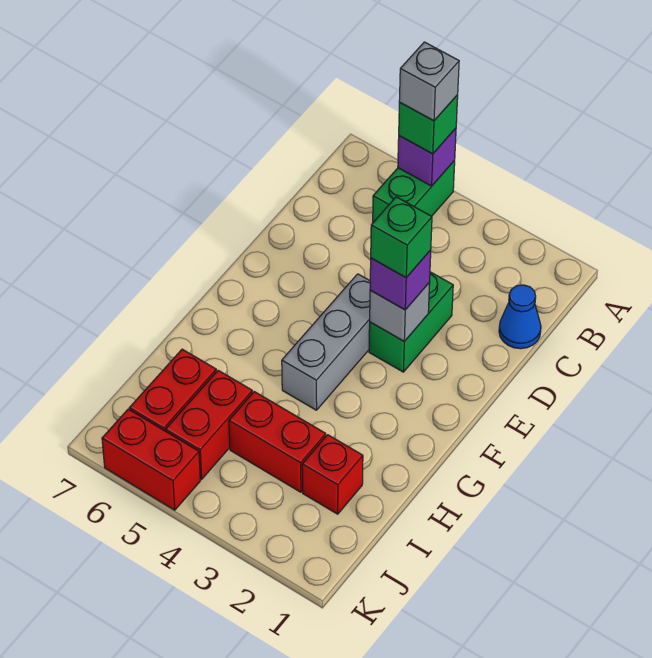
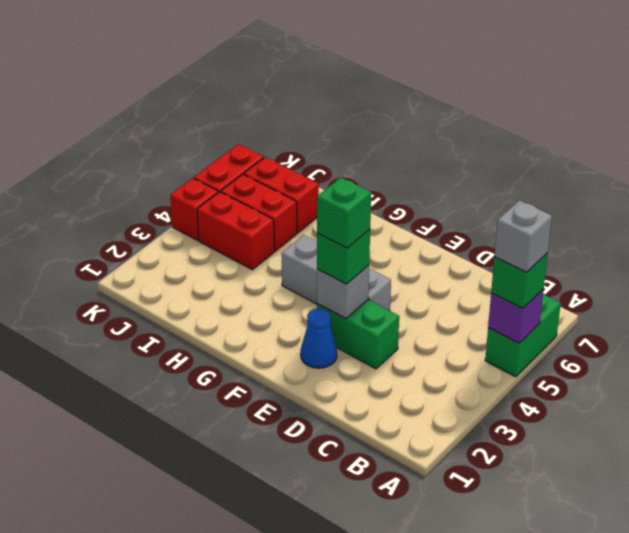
green brick A5:B5 level 1 -> green brick A5:A6 level 1
blue cone C1 level 1 -> blue cone E2 level 1
purple brick E3 level 3 -> green brick E3 level 3
red brick I2 level 1 -> red brick K4 level 1
red brick I3:I4 level 1 -> red brick I4:J4 level 1

